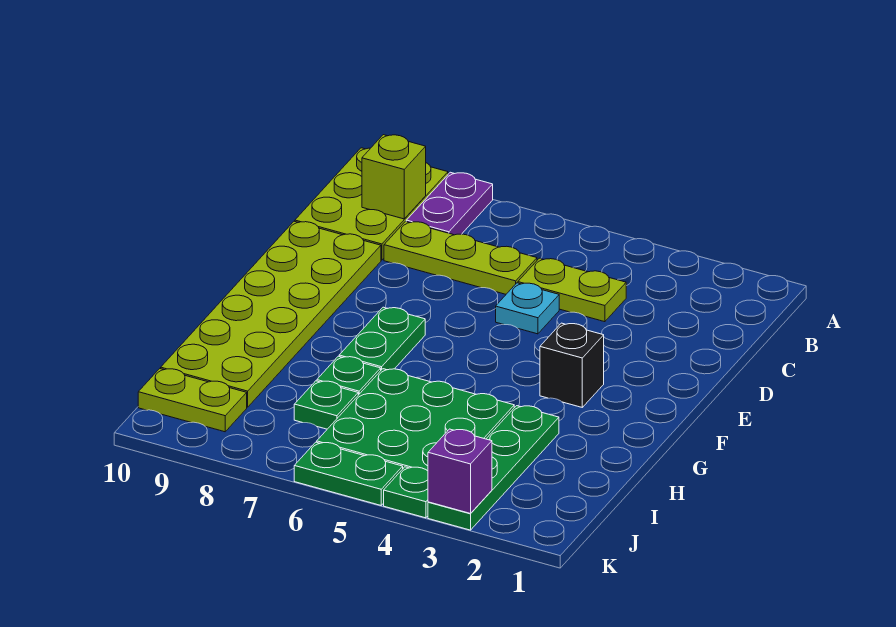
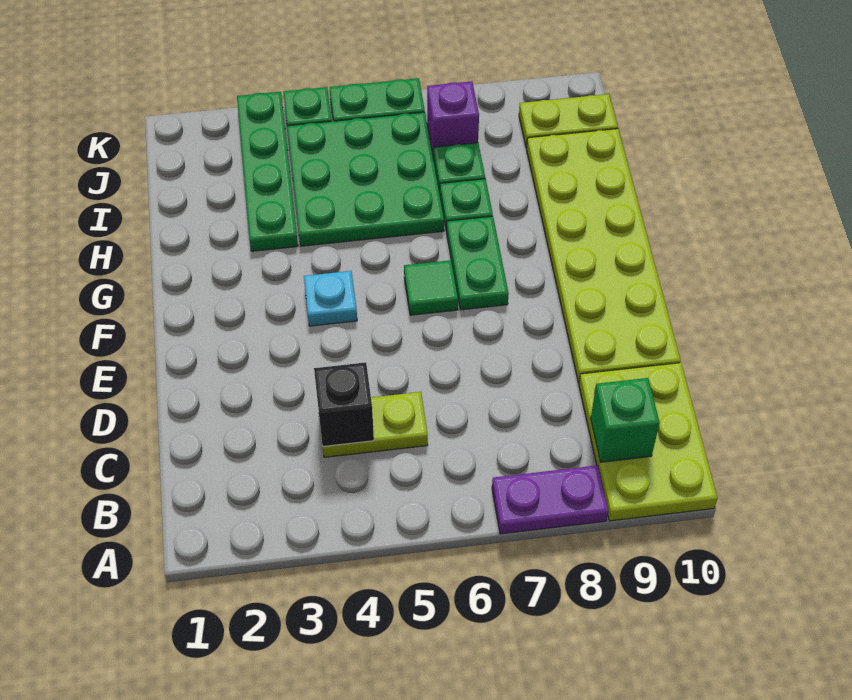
purple plate A8:B8 level 1 -> purple plate A7:A8 level 1
lime brick B9 level 2 -> green brick B9 level 2
lime plate C6:C8 level 1 -> none
cyan plate D5 level 1 -> cyan plate F4 level 1
black brick F3 level 1 -> black brick C4 level 2
none -> green tile F6 level 1
purple brick K3 level 2 -> purple brick J7 level 1

